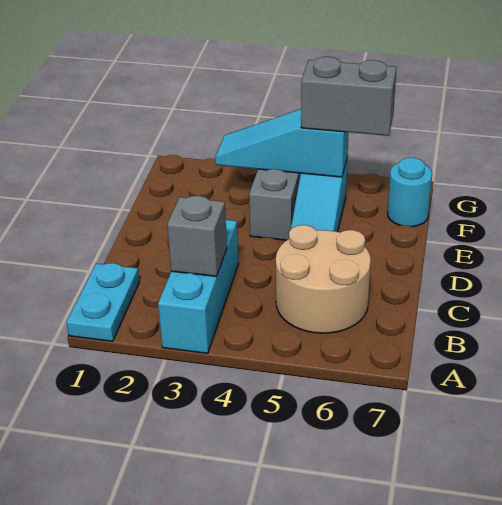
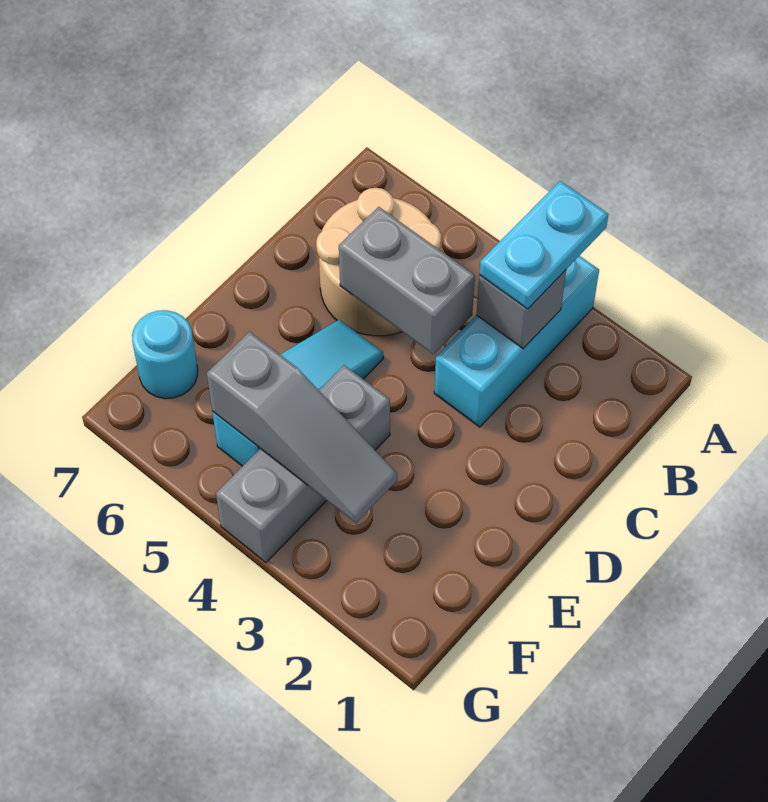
cyan plate A1:B1 level 1 -> cyan plate A3:B3 level 3
cyan slope F3:F5 level 2 top 5 -> grey slope F3:F5 level 2 top 5
grey brick F5:F6 level 3 -> grey brick C4:C5 level 2

